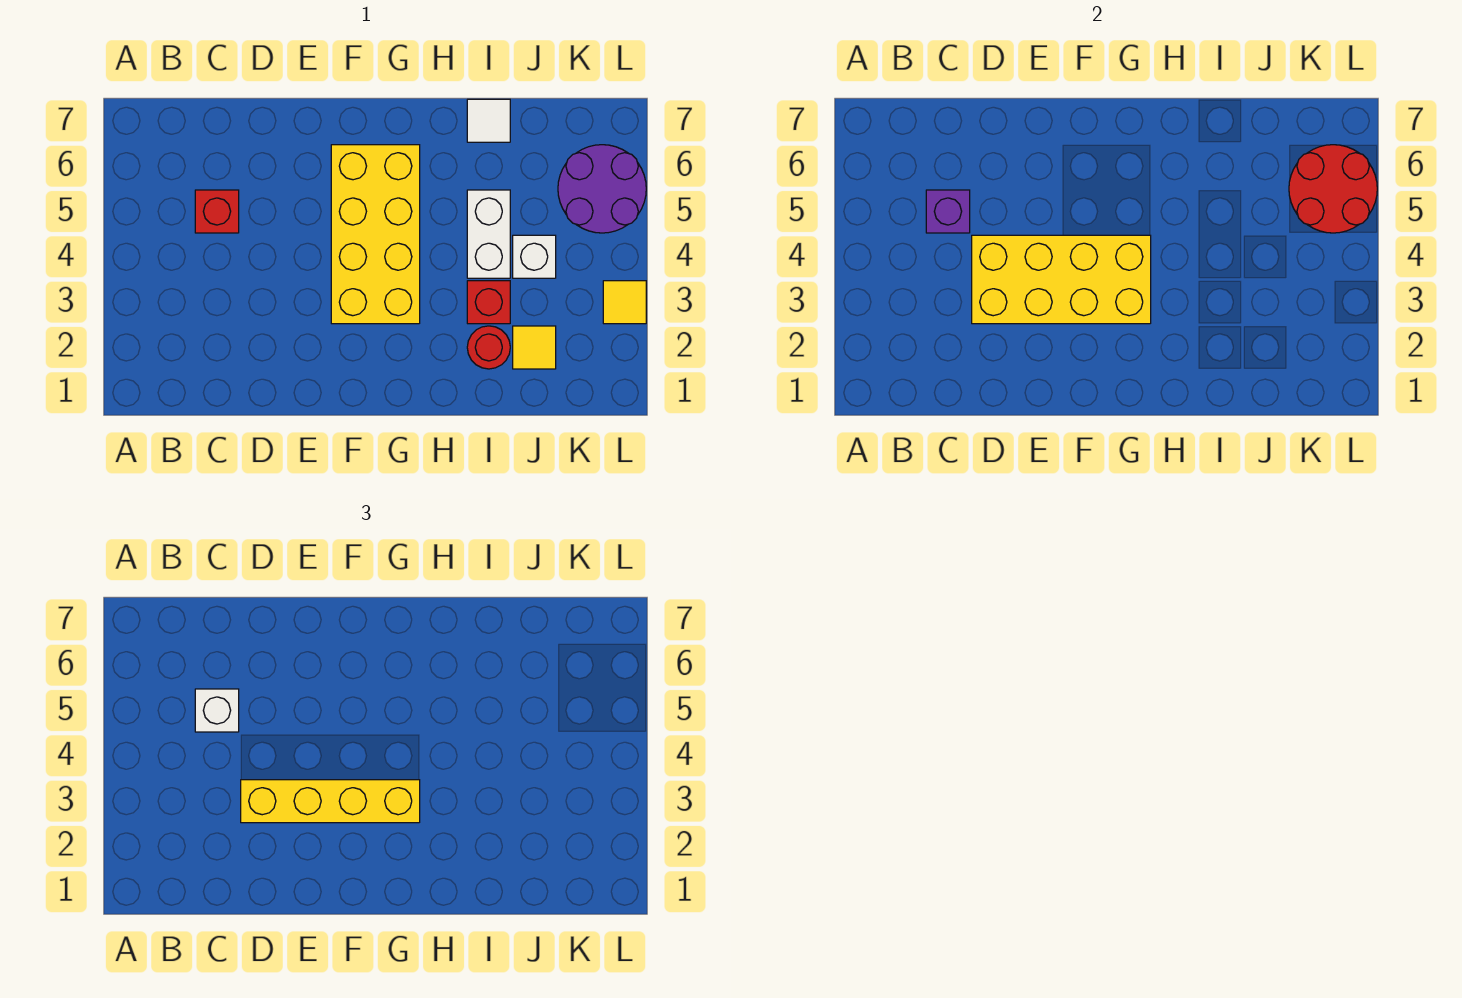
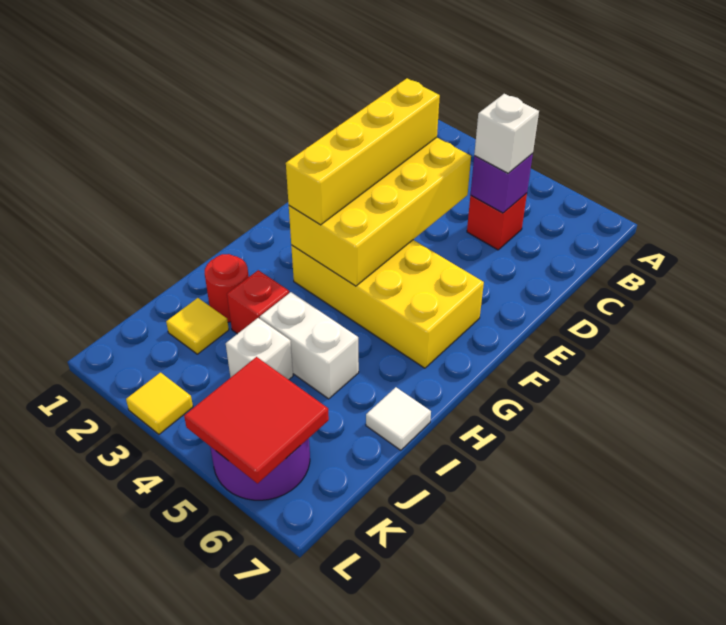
red round brick K5:L6 level 2 -> red tile K5:L6 level 2

